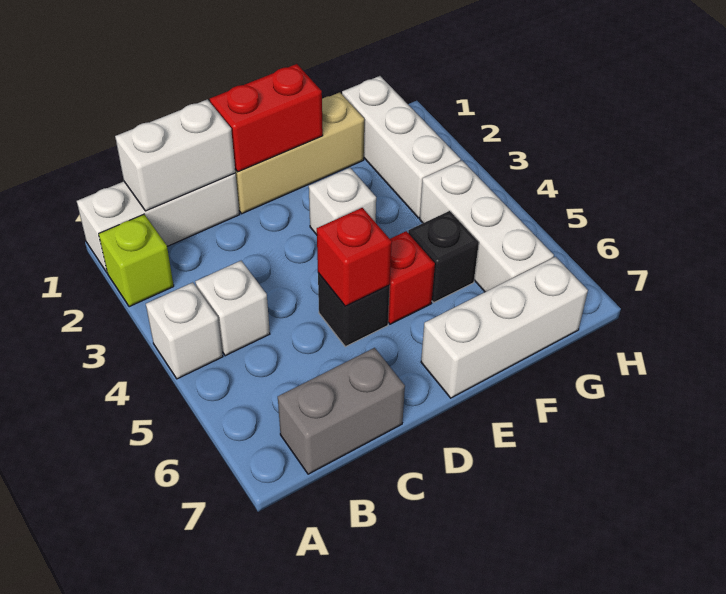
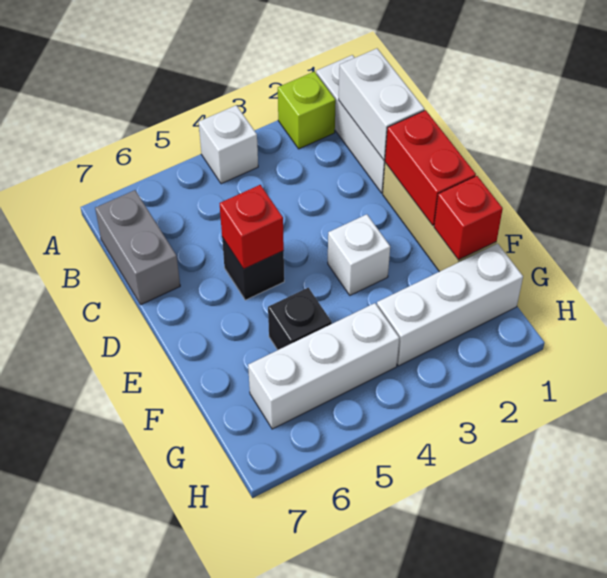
white brick B4 level 1 -> none
red brick E5 level 1 -> red brick F1 level 2
white brick E7:G7 level 1 -> none

